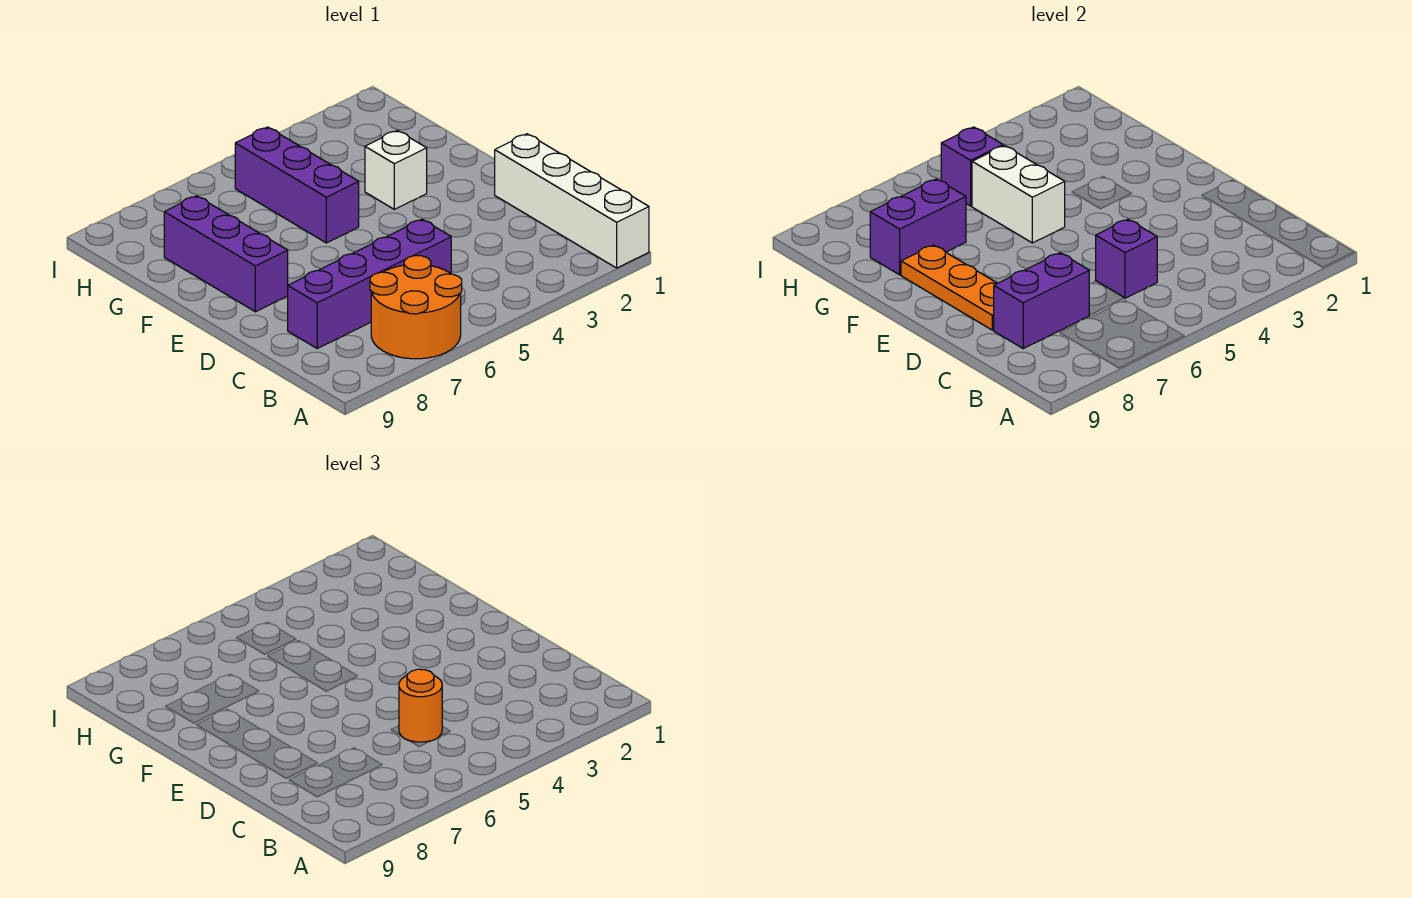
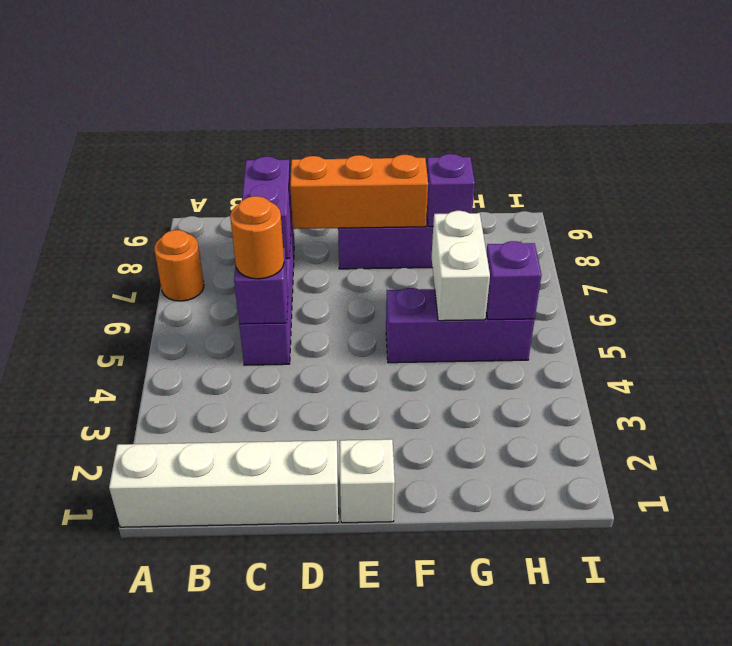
orange round brick A6:B7 level 1 -> orange round brick A7 level 1
orange plate D8:F8 level 2 -> orange brick D8:F8 level 2
white brick F3 level 1 -> white brick E1 level 1
white brick F5:G5 level 2 -> white brick G5:G6 level 2
purple brick G7:G8 level 2 -> purple brick G8 level 2

